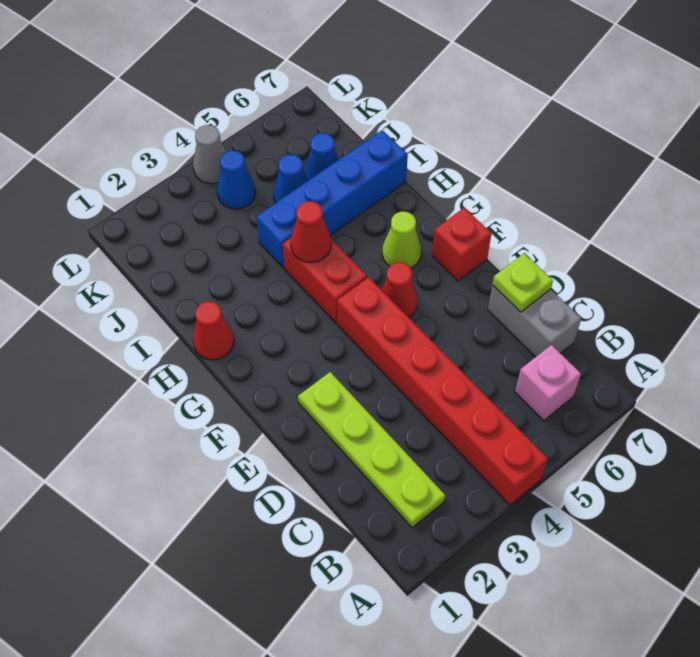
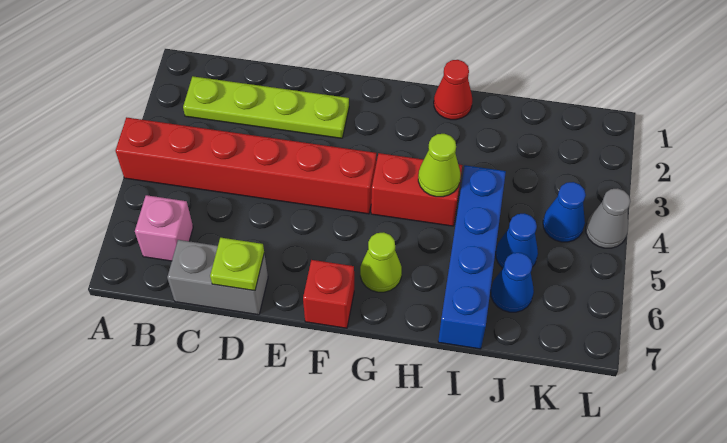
red cone F5 level 1 -> none
red cone H4 level 2 -> lime cone H4 level 2

